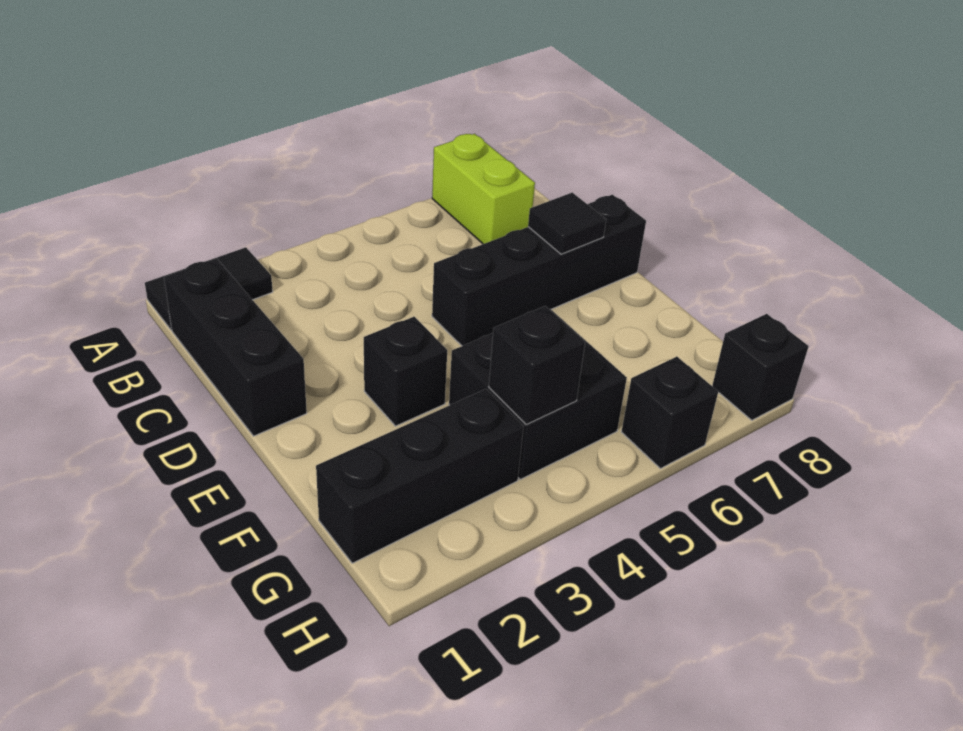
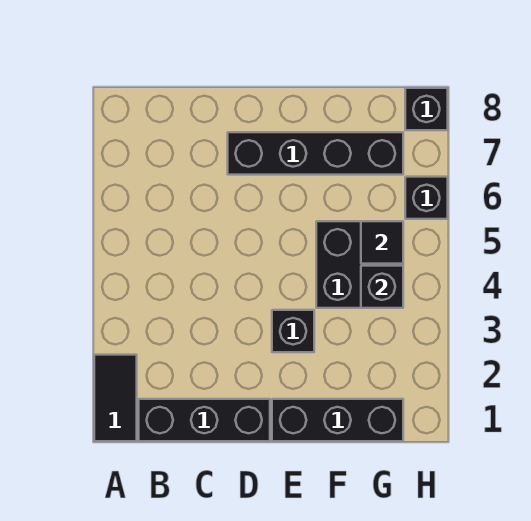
lime brick A7:B7 level 1 -> none
black brick D5:D8 level 1 -> black brick D7:G7 level 1
black tile D7 level 2 -> black tile G5 level 2
black brick G1:G3 level 1 -> black brick E1:G1 level 1

